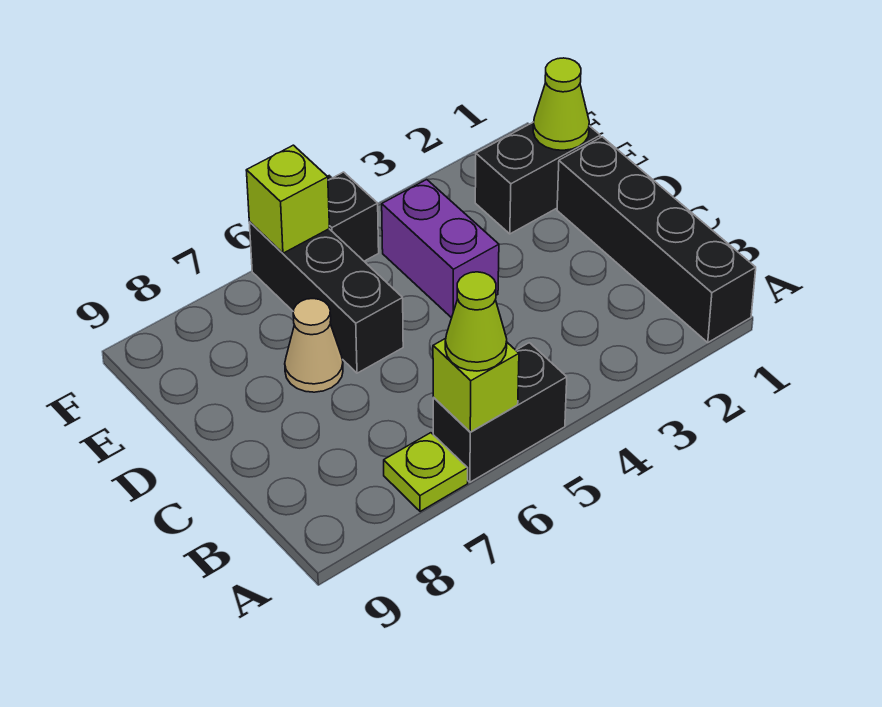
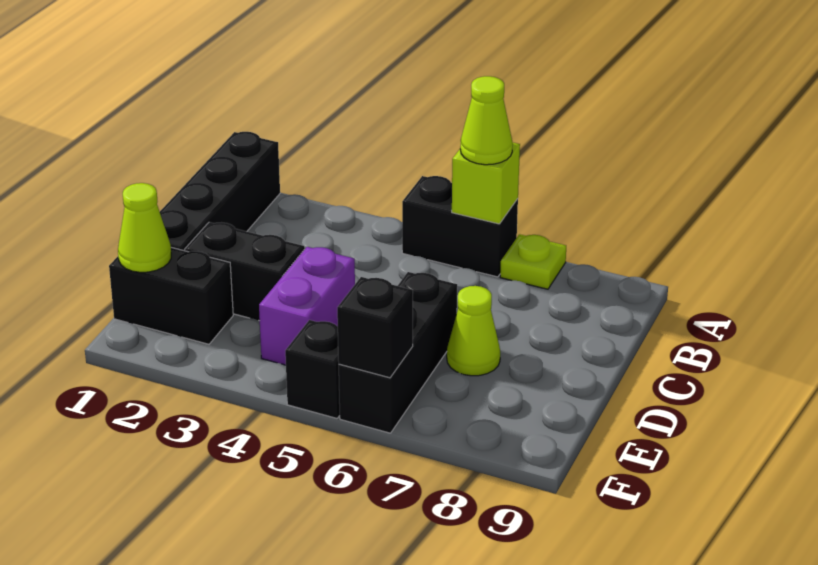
none -> black brick D2:D3 level 1
tan cone D7 level 1 -> lime cone D7 level 1
lime brick F6 level 2 -> black brick F6 level 2

